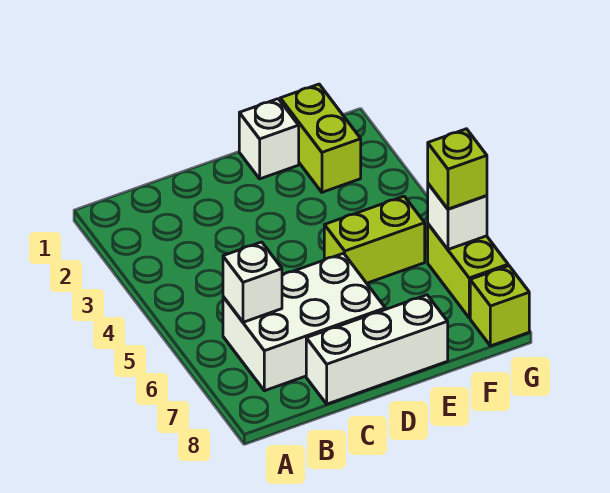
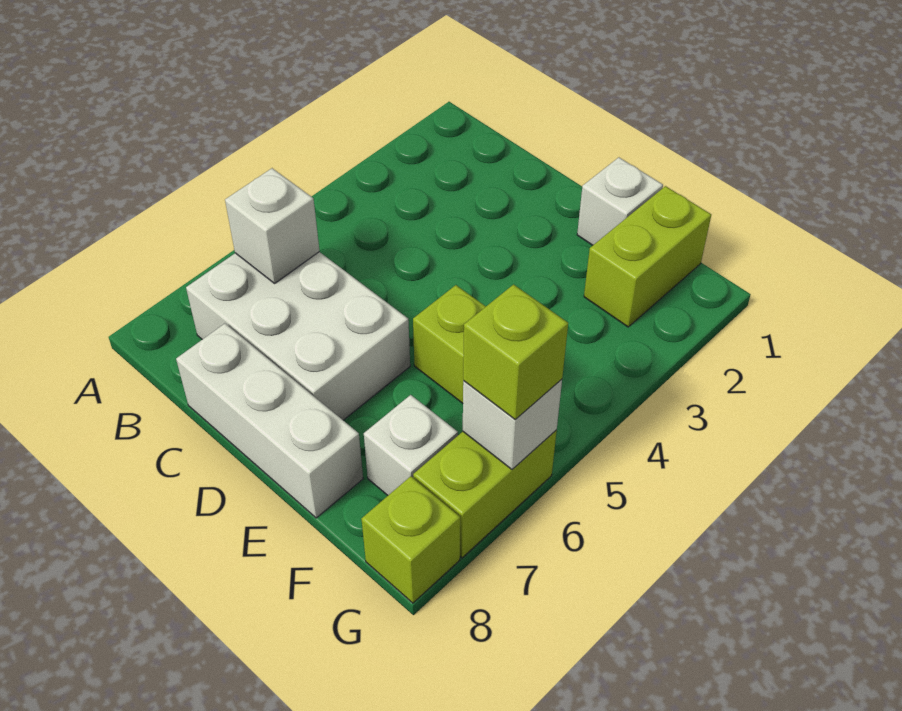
none -> white brick F7 level 1

